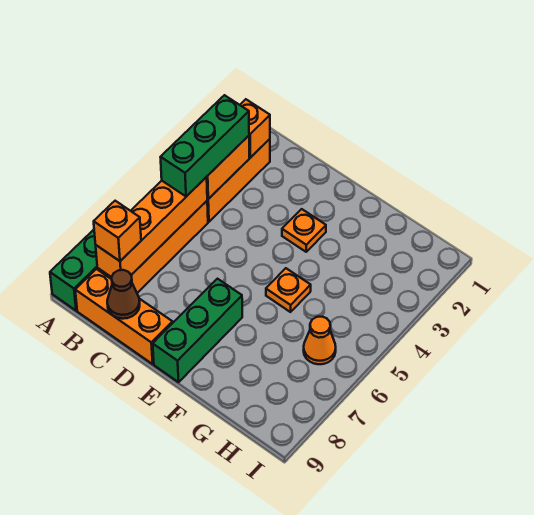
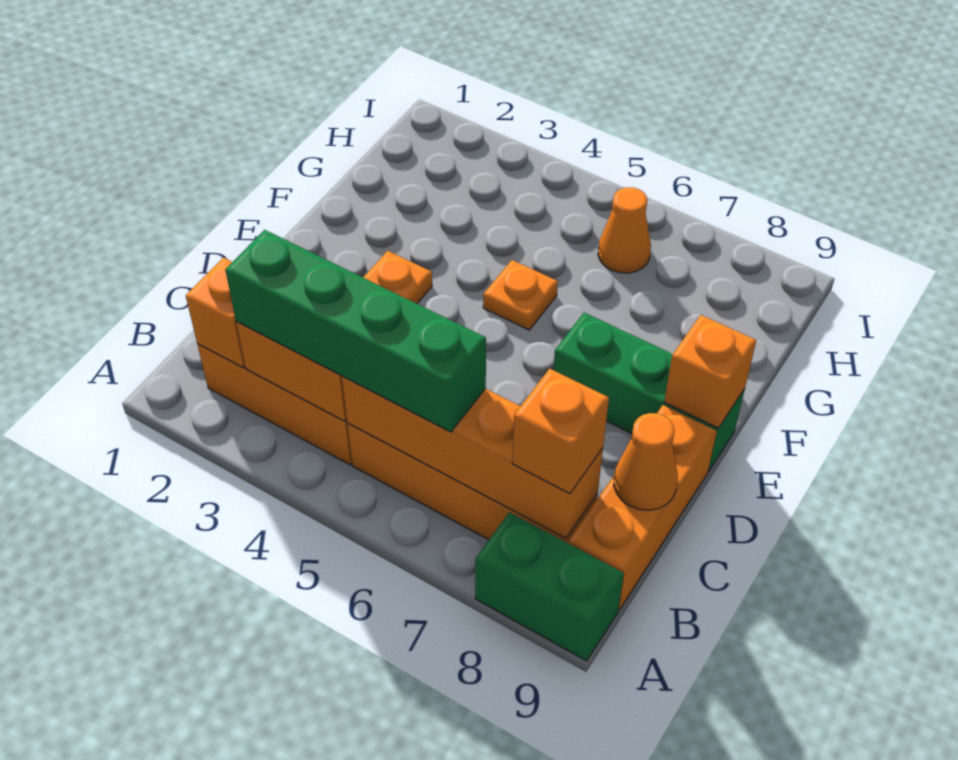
green brick B3:B5 level 3 -> green brick B3:B6 level 3
brown cone C9 level 2 -> orange cone C9 level 2
none -> orange brick E9 level 2

